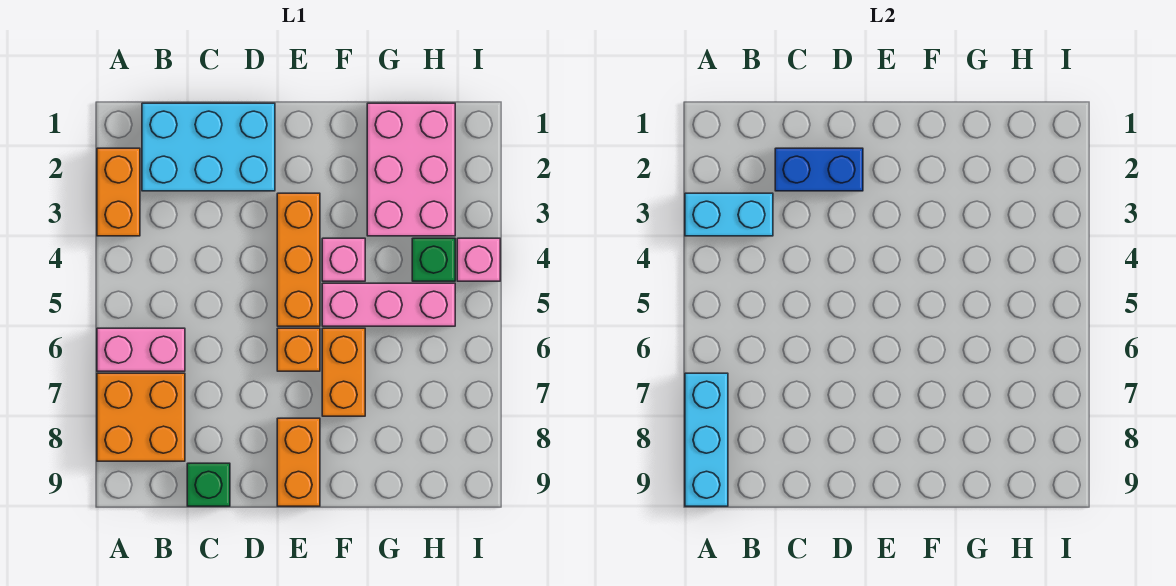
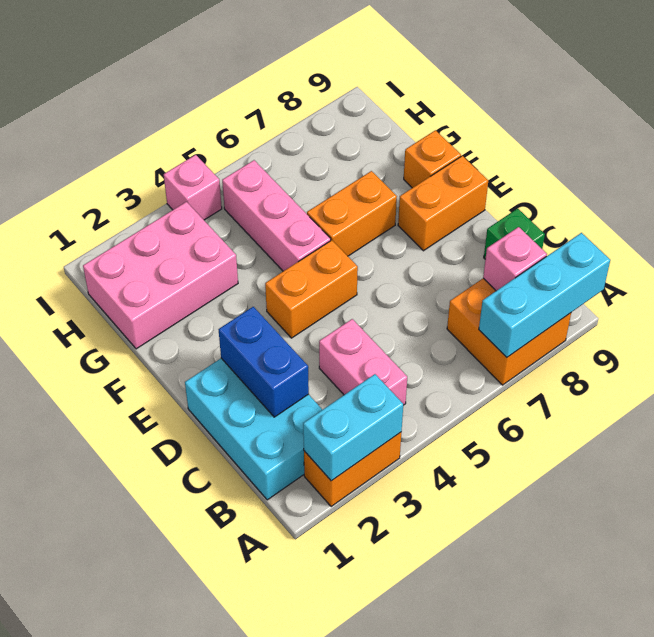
cyan brick A3:B3 level 2 -> cyan brick A2:A3 level 2
pink brick A6:B6 level 1 -> pink brick B4:C4 level 1
orange brick E3:E5 level 1 -> orange brick E4:E5 level 1
orange brick E6 level 1 -> orange brick F9 level 1
pink brick F4 level 1 -> pink brick B8 level 2
green brick H4 level 1 -> none

